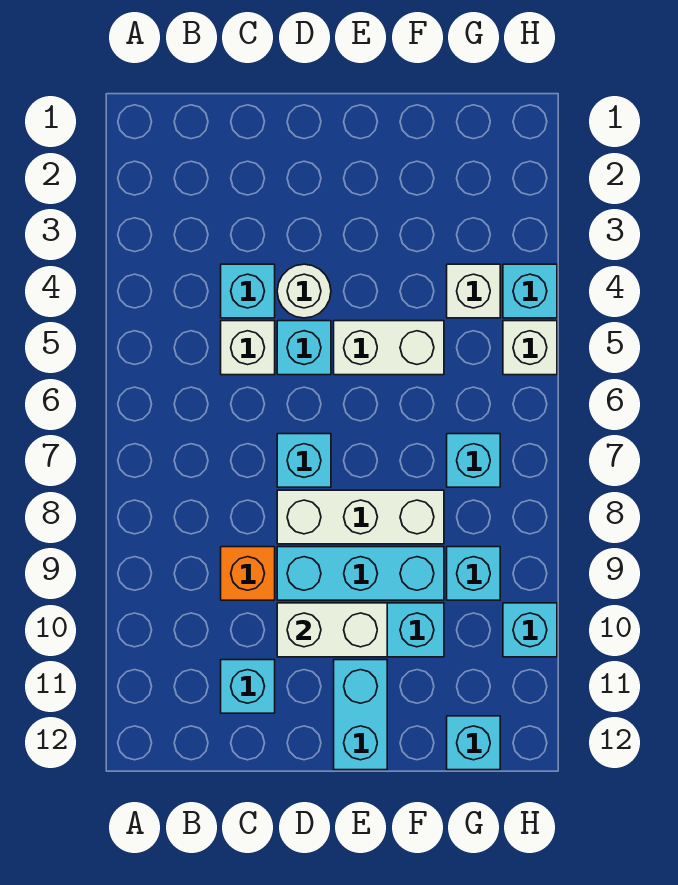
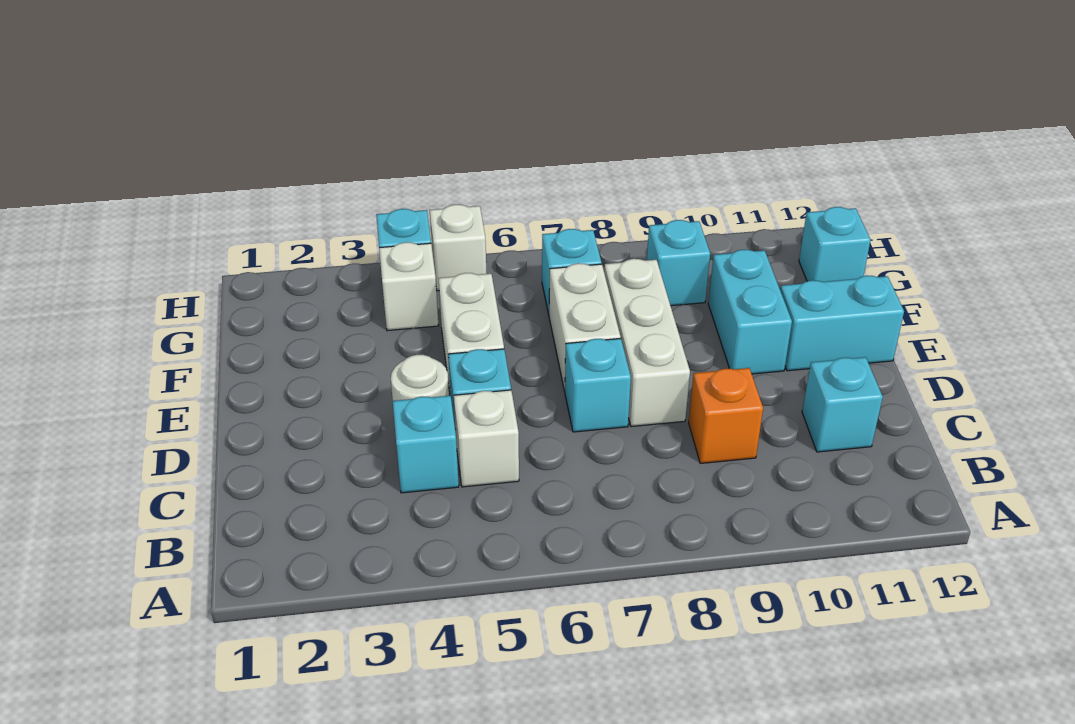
cyan brick D9:F9 level 1 -> none
white brick D10:E10 level 2 -> white brick E7:F7 level 1
cyan brick H10 level 1 -> none

